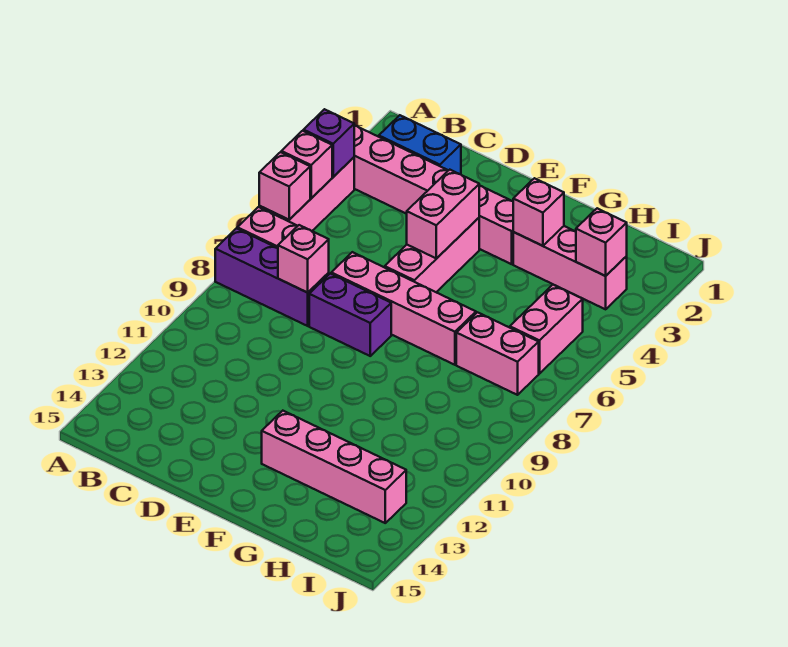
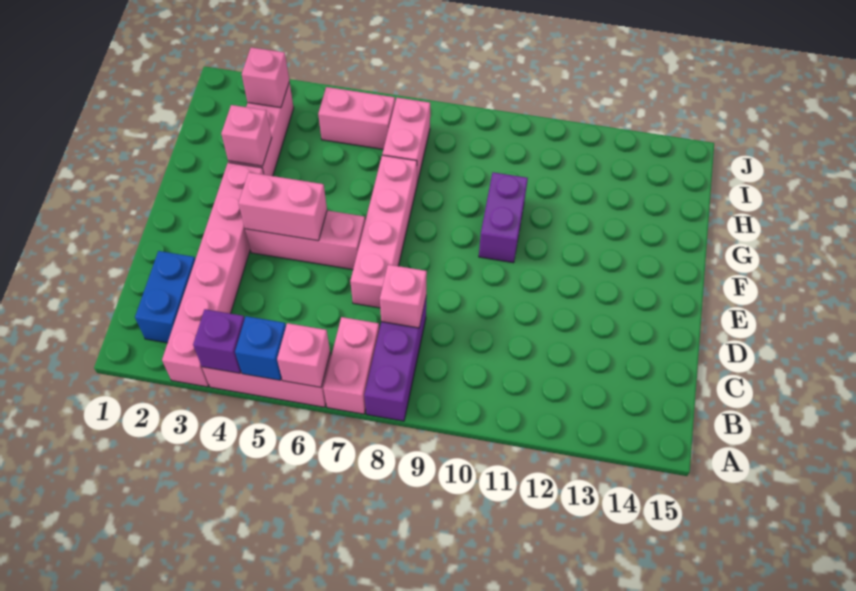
pink brick A5 level 2 -> blue brick A5 level 2
purple brick D8:E8 level 1 -> purple brick F10:G10 level 1
pink brick F13:I13 level 1 -> none

